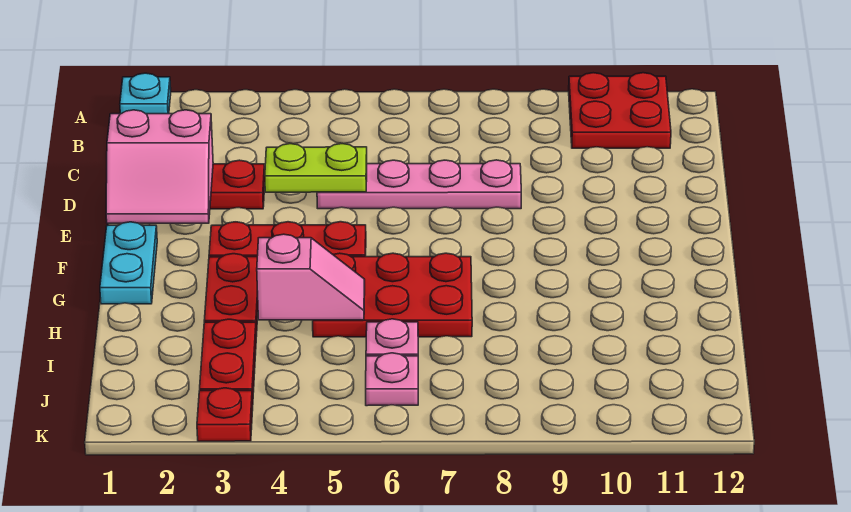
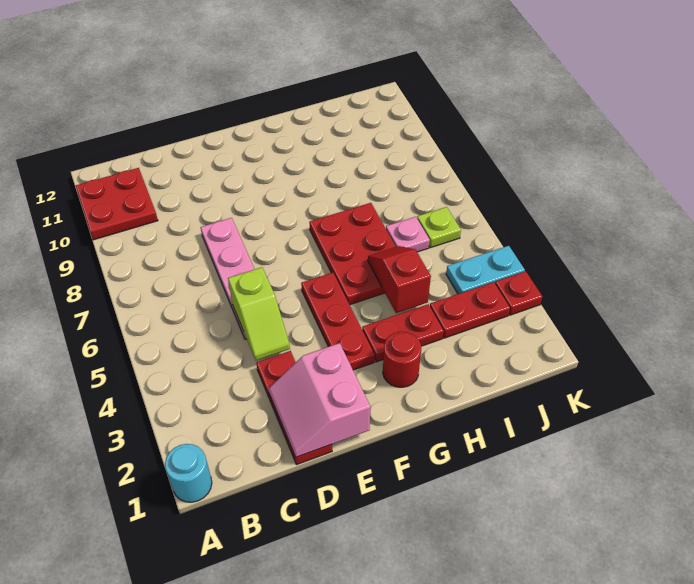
cyan plate A1 level 1 -> cyan round brick A1 level 1
pink slope D1:E2 level 2 top D -> pink slope D1:E2 level 2 top E
lime plate D4:D5 level 2 -> lime slope D4:D5 level 2 top 5
cyan plate F1:G1 level 1 -> cyan plate J4:K4 level 1
none -> red round brick G2 level 1
pink slope H4:H5 level 2 top 4 -> red slope H4:H5 level 2 top 4
pink plate J6 level 1 -> lime plate J6 level 1

